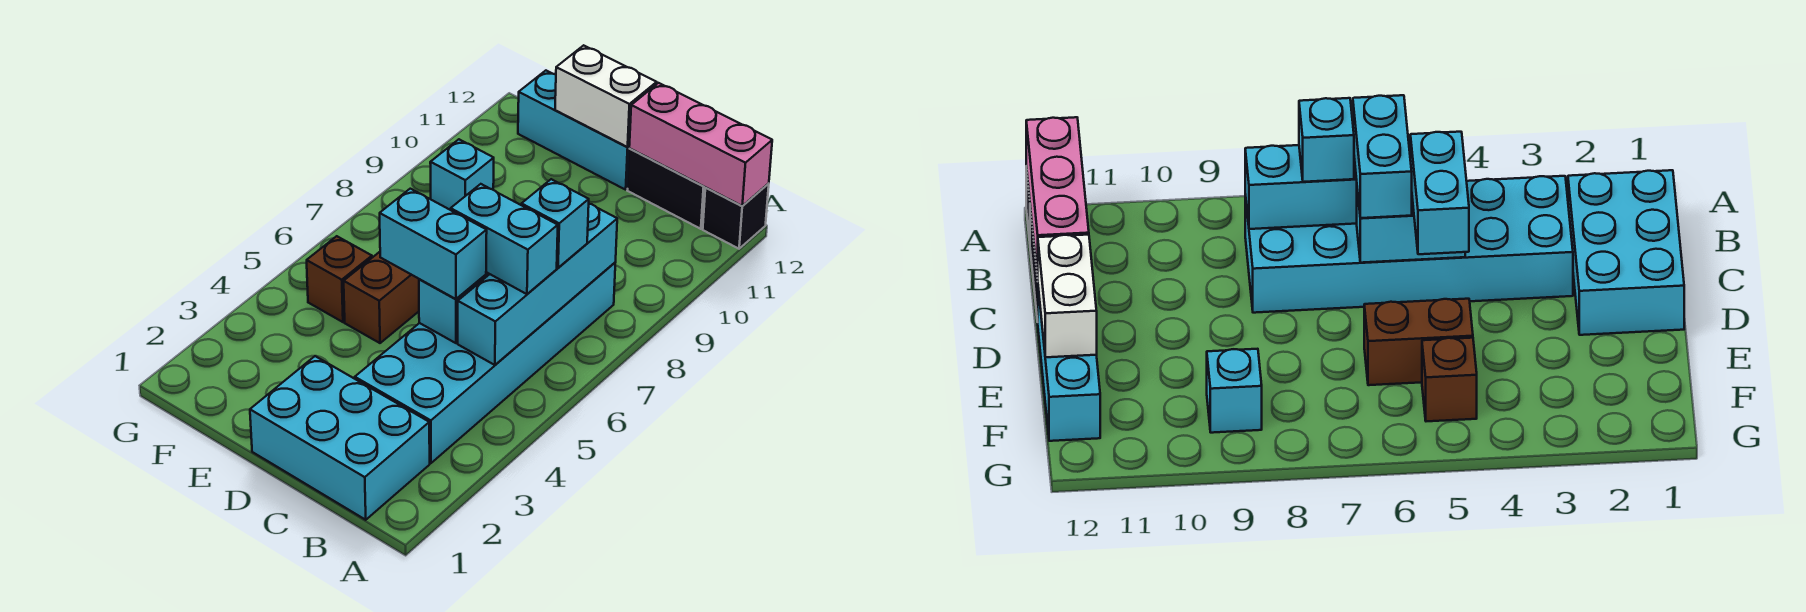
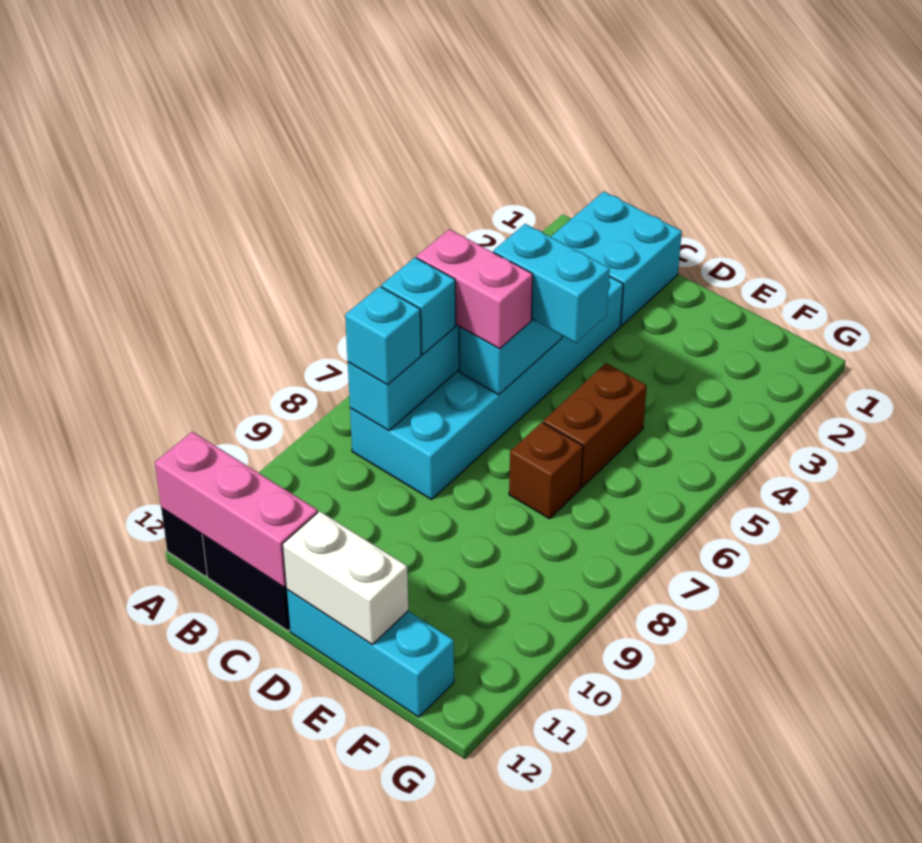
cyan brick B1:D2 level 1 -> cyan brick B1:C2 level 1
cyan brick B6:C6 level 3 -> pink brick B6:C6 level 3
brown brick F5 level 1 -> brown brick E7 level 1
cyan brick F9 level 1 -> cyan brick B8 level 3

